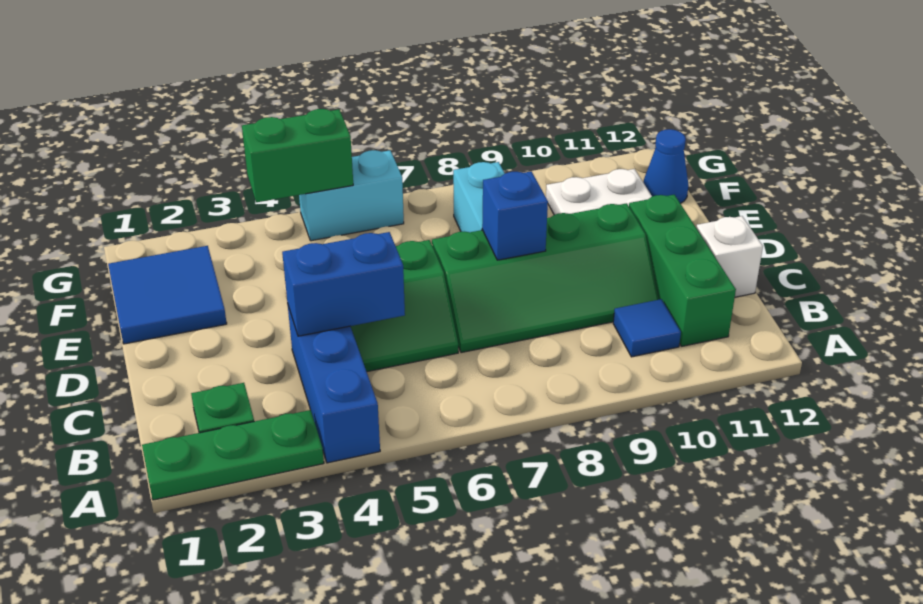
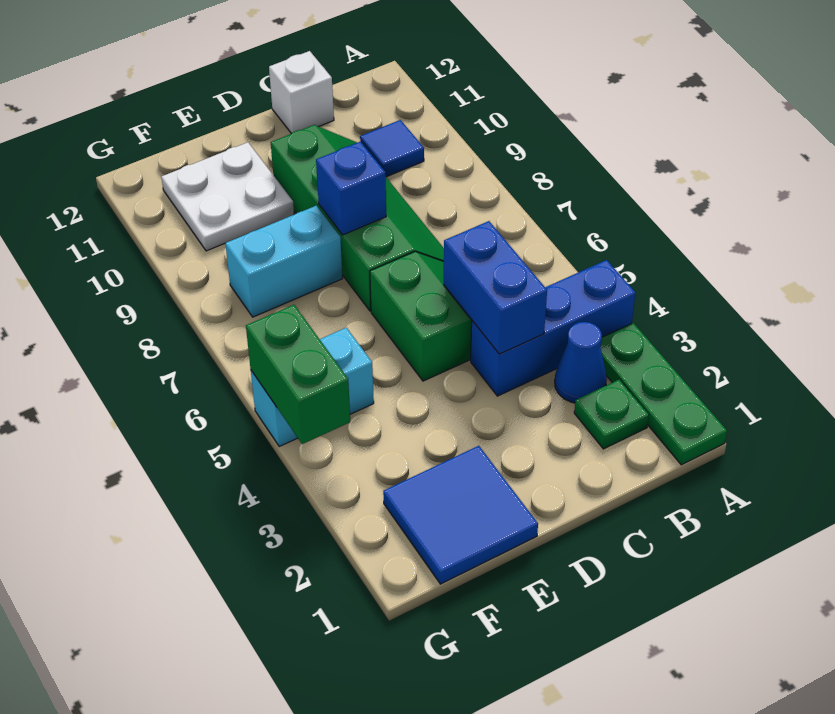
green brick B11:D11 level 1 -> none
blue cone F12 level 1 -> blue cone B3 level 1
cyan brick G5:G6 level 1 -> cyan brick F5:G5 level 1

